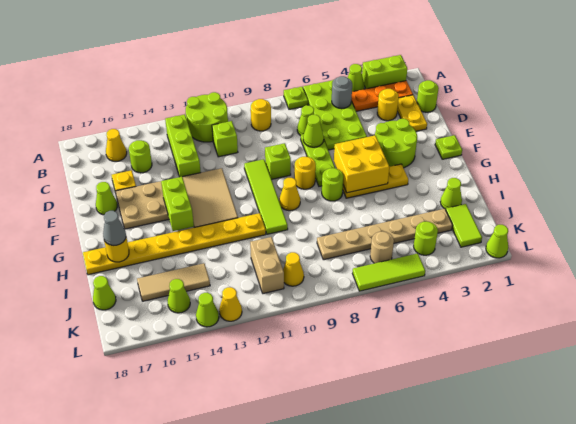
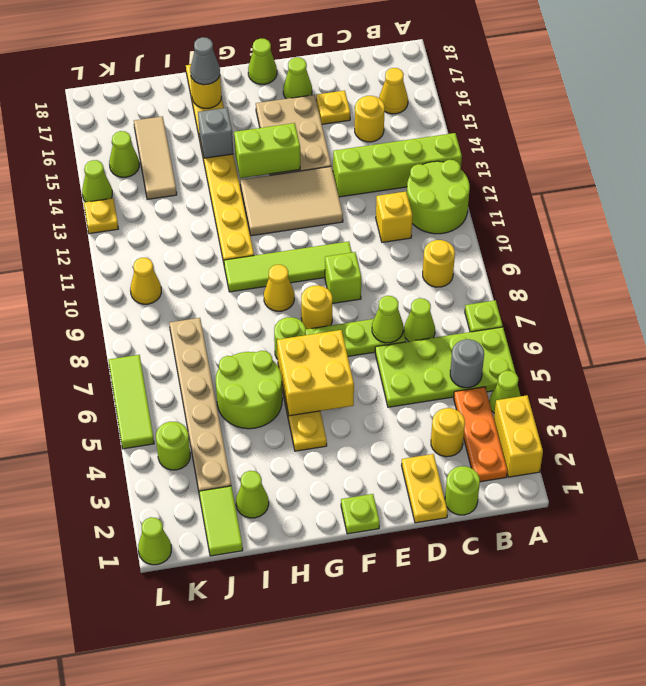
lime brick A2:A3 level 1 -> yellow brick A2:A3 level 1
lime brick B13:D13 level 1 -> lime brick A13:D13 level 1
yellow plate C2:D2 level 1 -> yellow plate D1:D2 level 1
lime brick C11 level 1 -> yellow brick C11 level 1
lime round brick C15 level 1 -> yellow round brick C15 level 1
lime round brick E3:F4 level 1 -> lime round brick H5:I6 level 1
none -> grey brick H15 level 2
lime tile J2:K2 level 1 -> lime tile J1:J2 level 1
tan brick J11:K11 level 1 -> none
lime cone J18 level 1 -> lime cone F18 level 1
tan round brick K6 level 1 -> none
yellow cone L13 level 1 -> yellow plate L13 level 1

